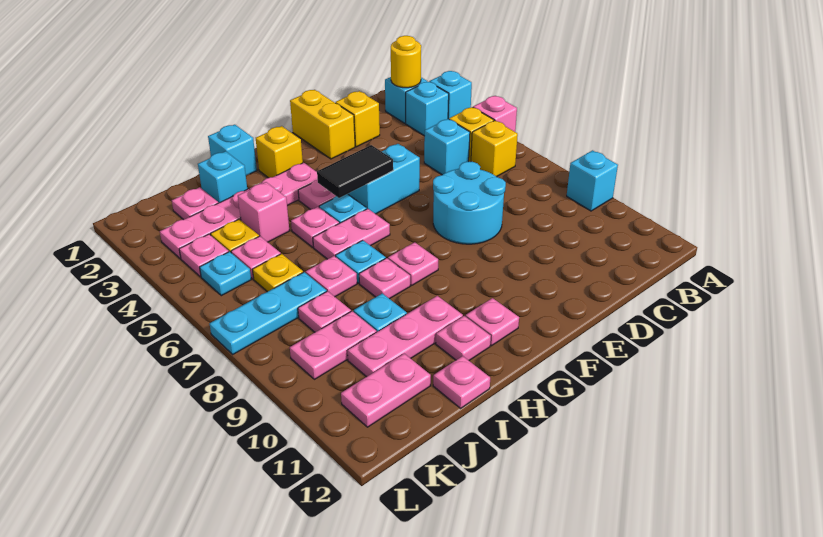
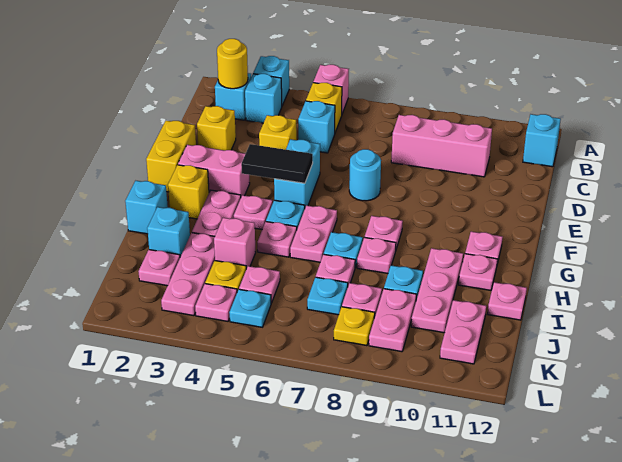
cyan brick A9 level 1 -> cyan brick B12 level 1
yellow brick B6 level 1 -> yellow brick D4 level 1
none -> pink brick C8:C10 level 1
cyan round brick D7:E8 level 1 -> cyan round brick E7 level 1
yellow brick E1:E2 level 1 -> yellow brick E1:F1 level 1
none -> pink brick F2:F3 level 1
black tile F5:G5 level 2 -> black tile F4:F5 level 2
yellow plate J6 level 1 -> yellow plate K8 level 1
cyan plate J7:L7 level 1 -> cyan plate J7 level 1

